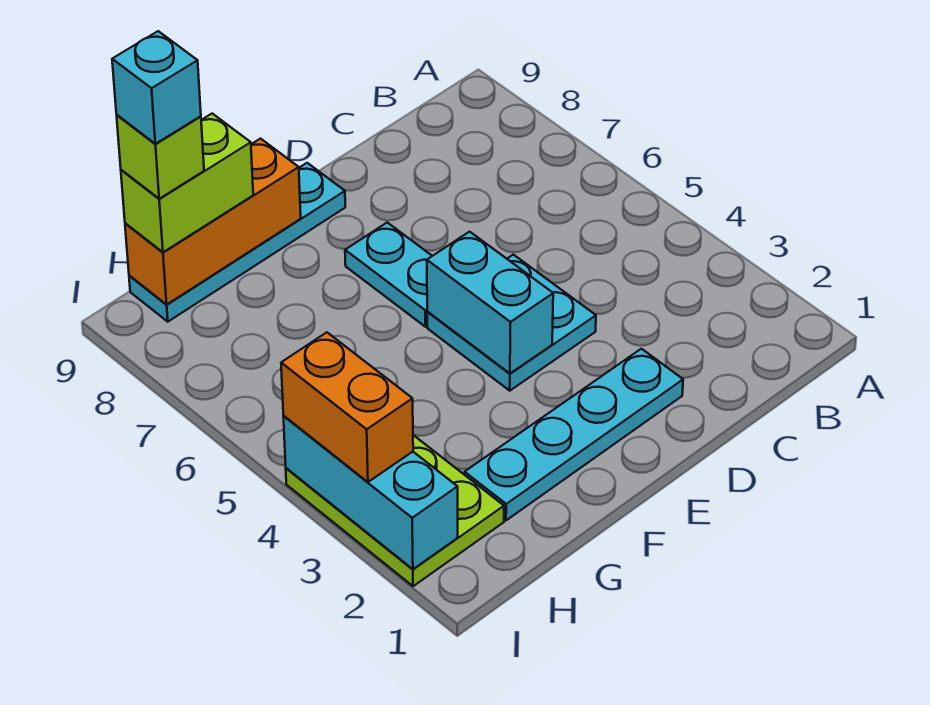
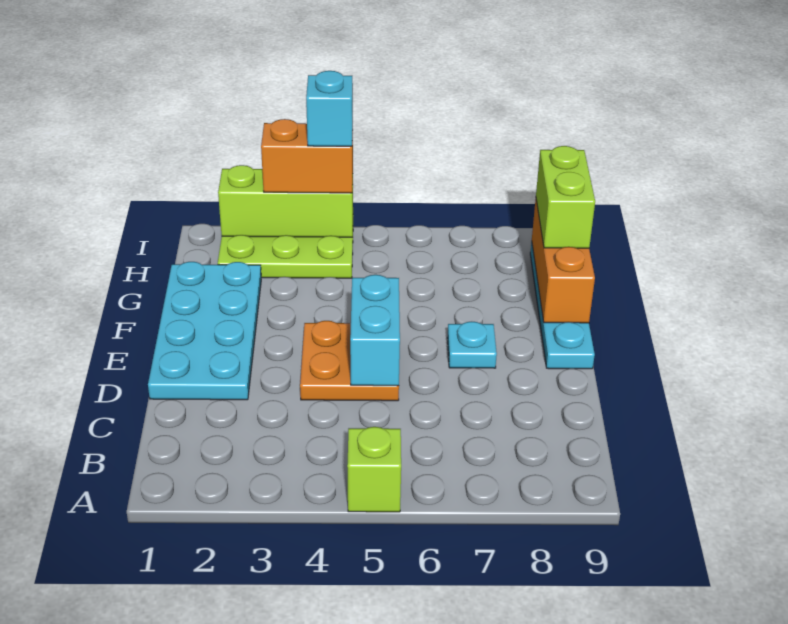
cyan plate D2:G2 level 1 -> cyan plate D1:G2 level 1
cyan plate D4:E5 level 1 -> orange plate D4:E5 level 1
cyan brick E4:E5 level 2 -> cyan brick D5:E5 level 2
cyan plate E6:E7 level 1 -> cyan plate E7 level 1
lime brick H9 level 4 -> lime brick A5 level 1
cyan brick H9 level 5 -> cyan brick I4 level 4
cyan brick I2:I4 level 2 -> lime brick I2:I4 level 2

